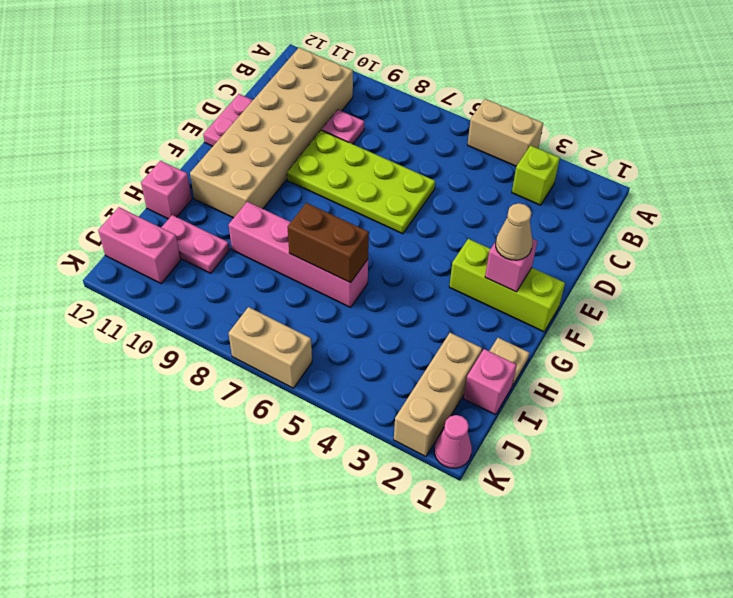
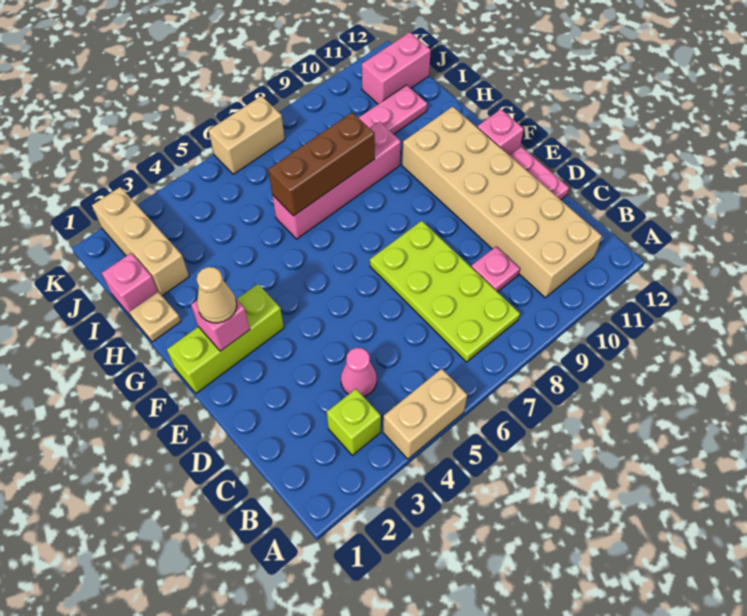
lime plate D6:E9 level 1 -> lime plate B7:E8 level 1
brown brick H6:H7 level 2 -> brown brick H6:H8 level 2
pink brick H12 level 1 -> pink brick F12 level 1
pink cone K1 level 1 -> pink cone C4 level 1

